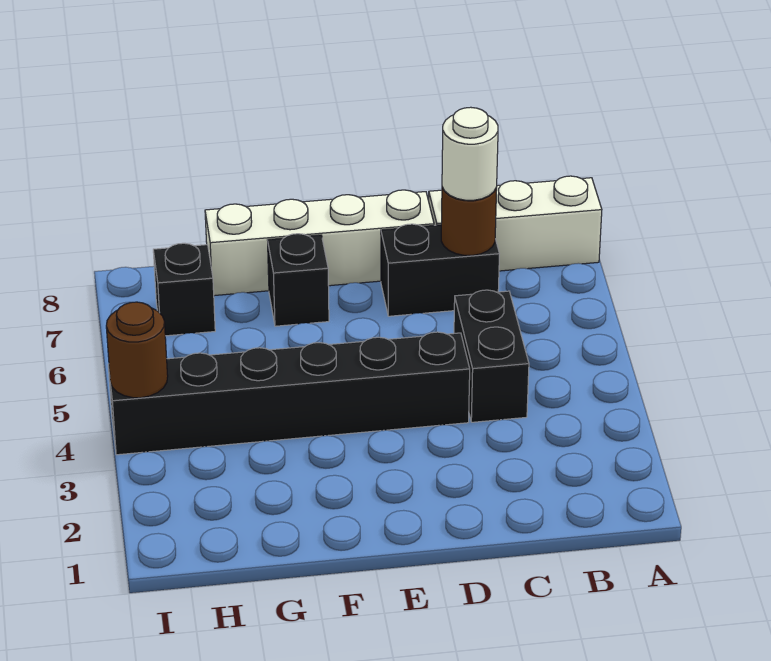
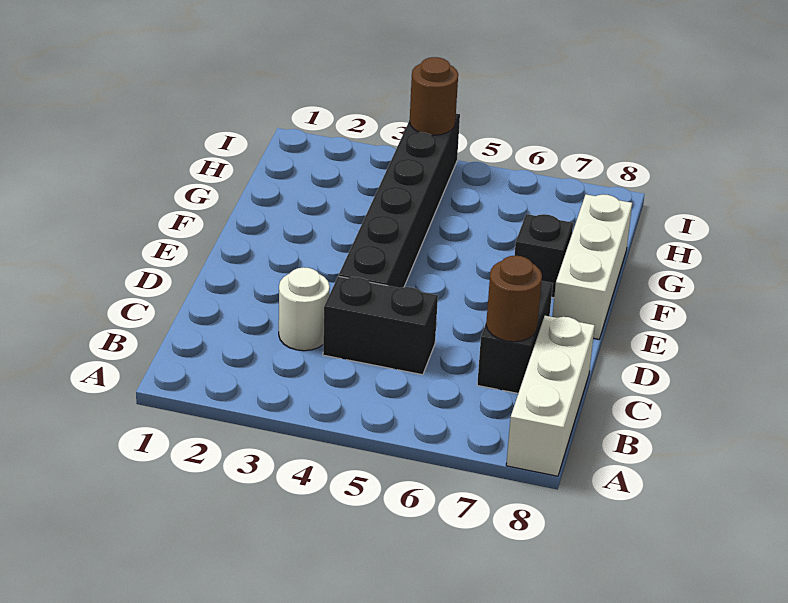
white round brick C7 level 3 -> white round brick C3 level 1
white brick D8:G8 level 1 -> white brick E8:G8 level 1
black brick H7 level 1 -> none

